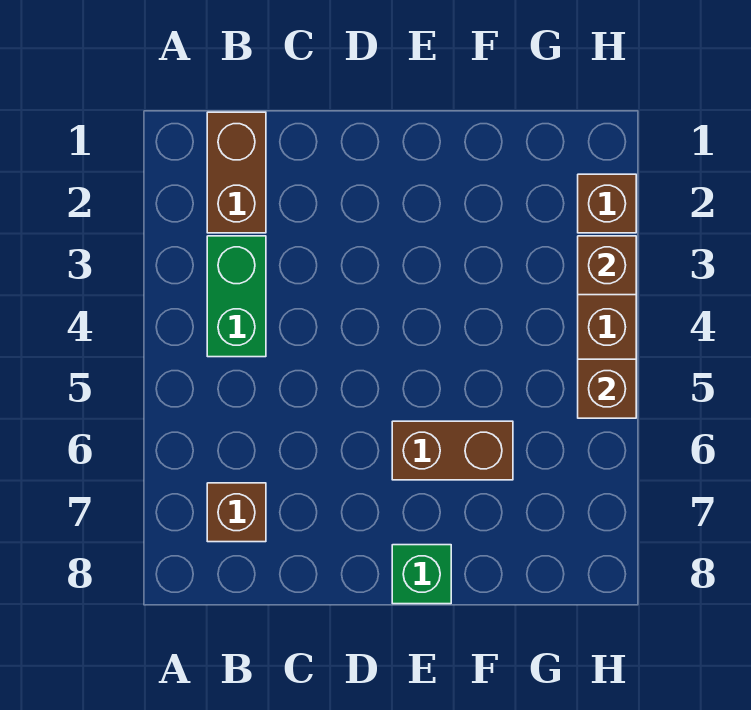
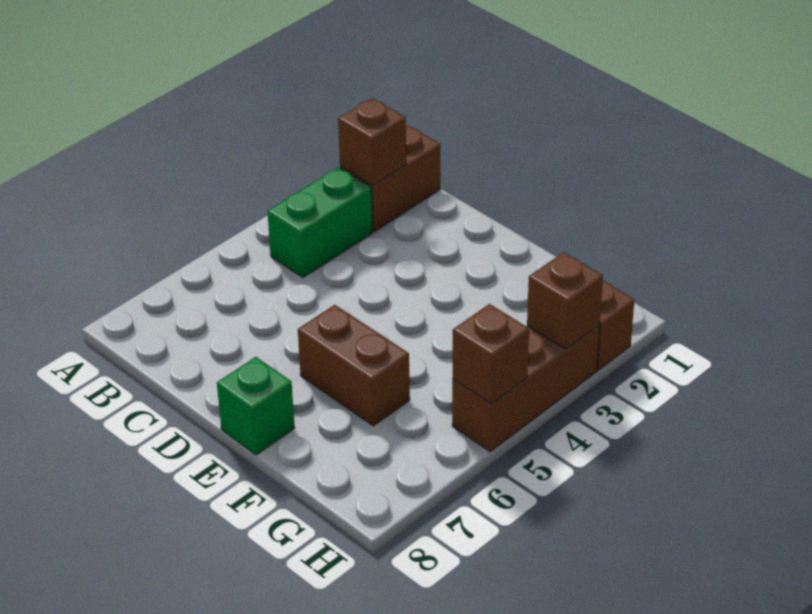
brown brick B7 level 1 -> brown brick B2 level 2

